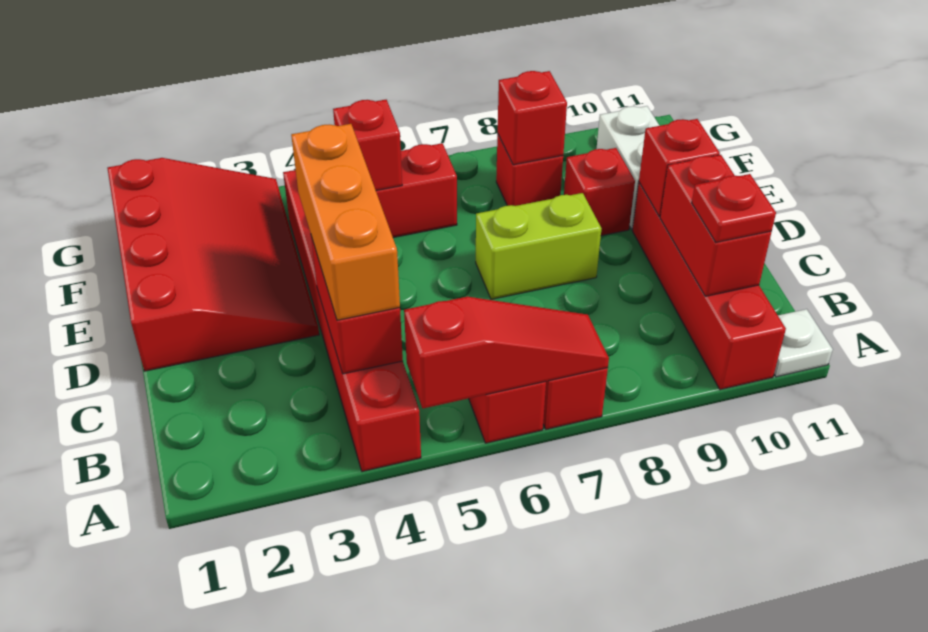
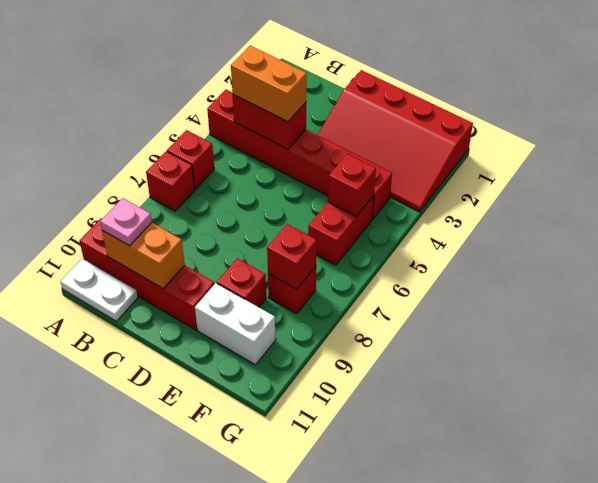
red slope A5:A7 level 2 top 5 -> none
white plate A11 level 1 -> white plate A11:B11 level 1
orange brick B4:D4 level 3 -> orange brick B4:C4 level 3
red brick B10:C10 level 2 -> orange brick B10:C10 level 2
red plate B10 level 3 -> pink plate B10 level 3
lime brick D7:D8 level 1 -> none
red brick D10 level 2 -> none

